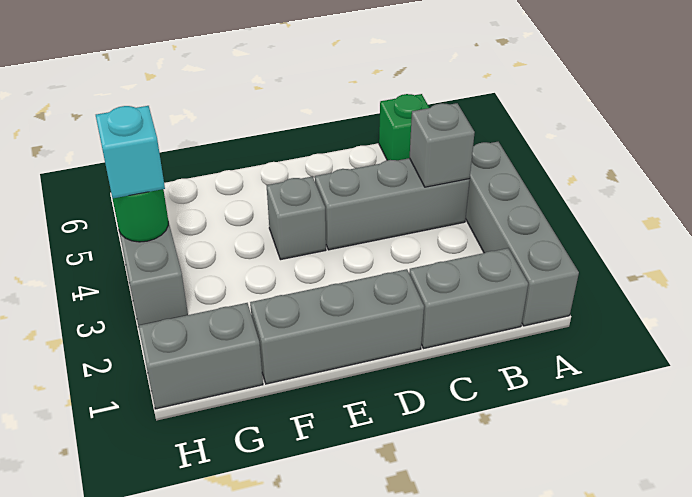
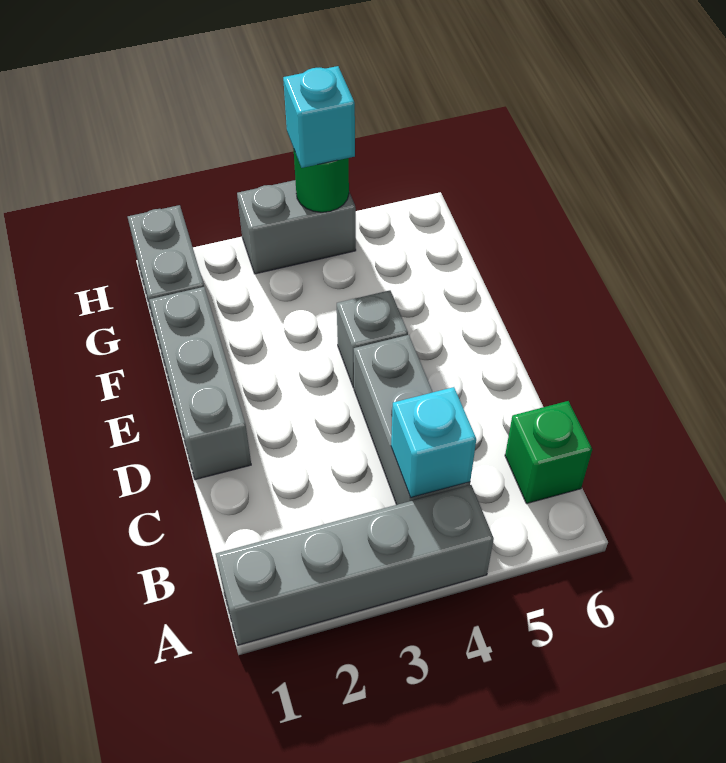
grey brick B1:C1 level 1 -> none
grey brick B4 level 2 -> cyan brick B4 level 2

